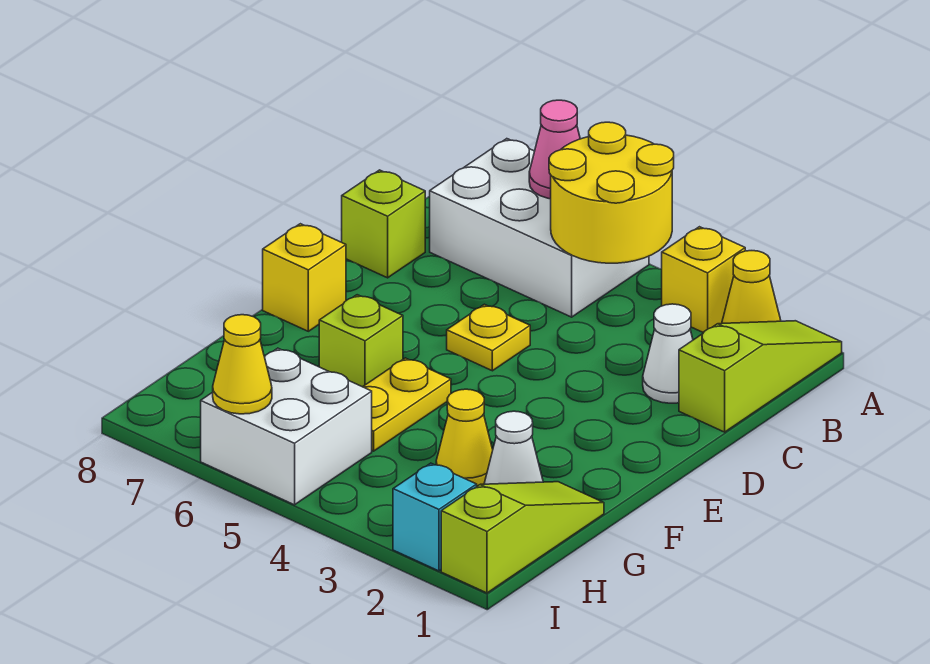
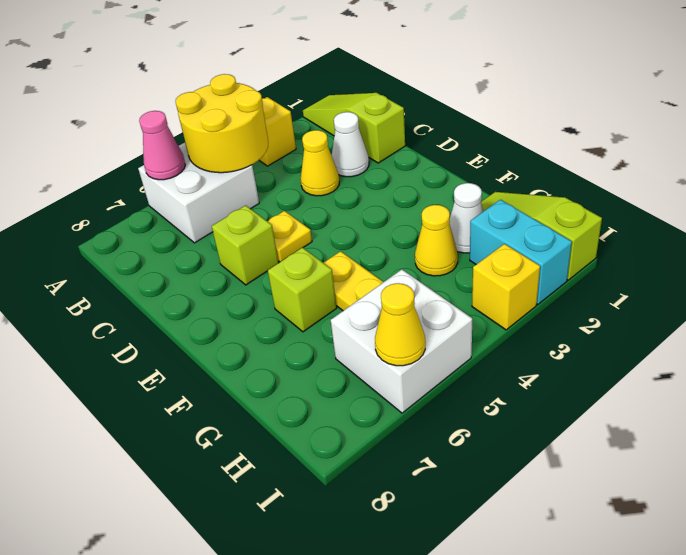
yellow cone A2 level 1 -> yellow cone C3 level 1
white brick A5:B7 level 1 -> white brick A5:B6 level 1
lime brick C8 level 1 -> lime brick D6 level 1
yellow brick E8 level 1 -> yellow brick I3 level 1
cyan brick I2 level 1 -> cyan brick H2:I2 level 1

